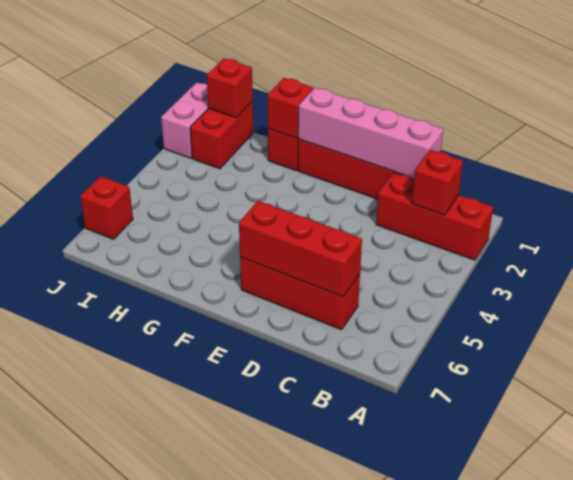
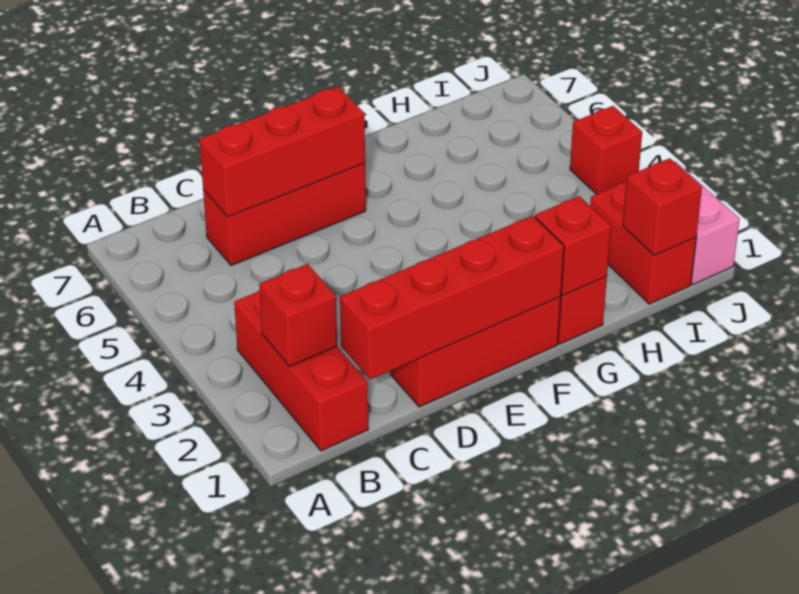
red brick A2:C2 level 1 -> red brick B1:B3 level 1
pink brick C1:F1 level 2 -> red brick C1:F1 level 2
red brick J6 level 1 -> red brick J4 level 1

